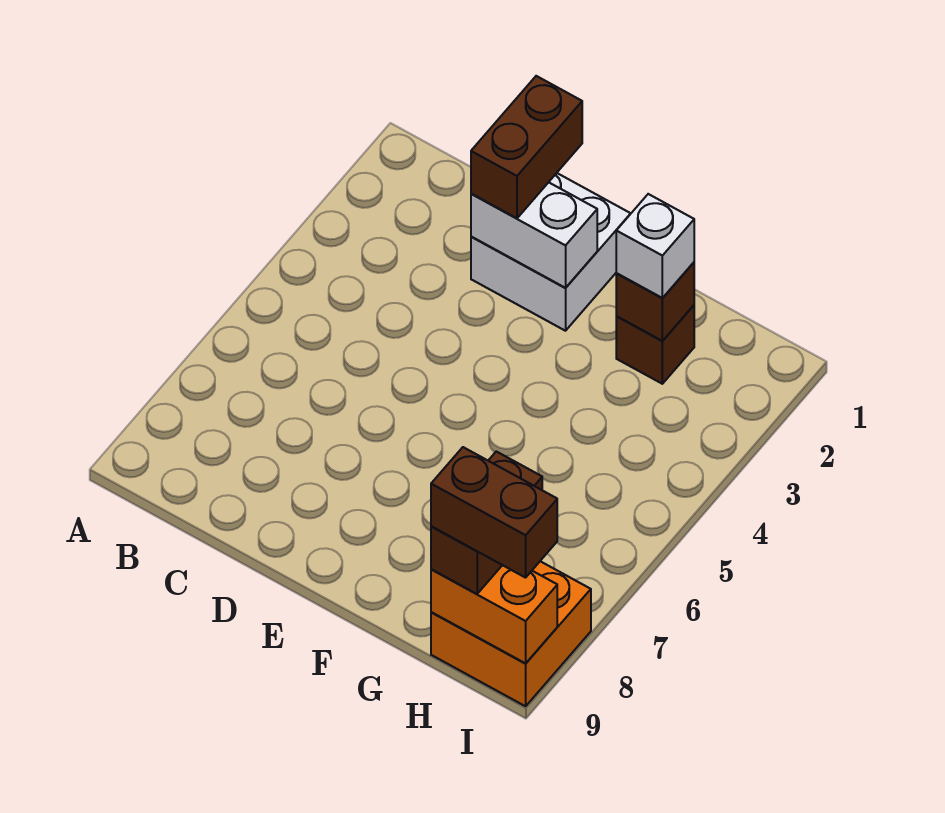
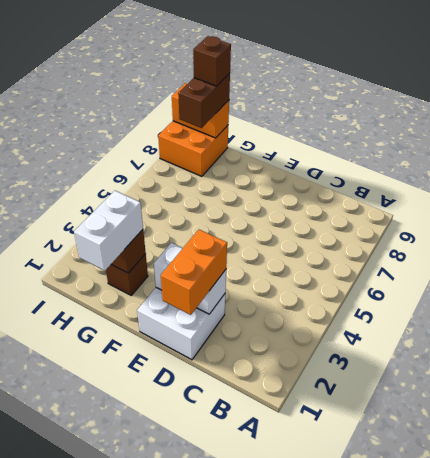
brown brick D1:D2 level 3 -> orange brick D1:D2 level 3
white brick G2 level 3 -> white brick G1:G2 level 3
brown brick H9:I9 level 4 -> brown brick H9 level 4

